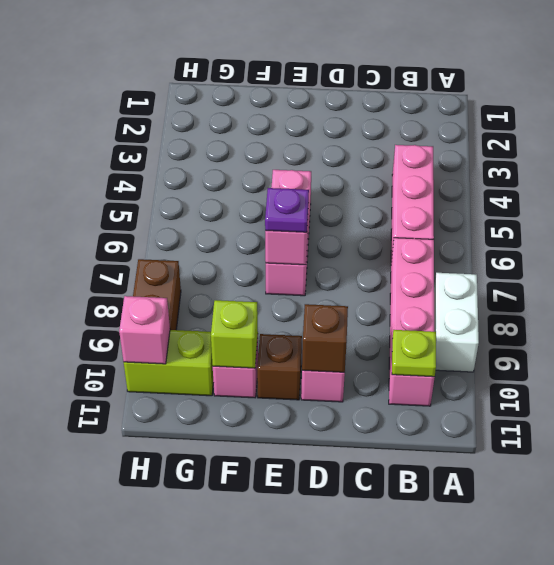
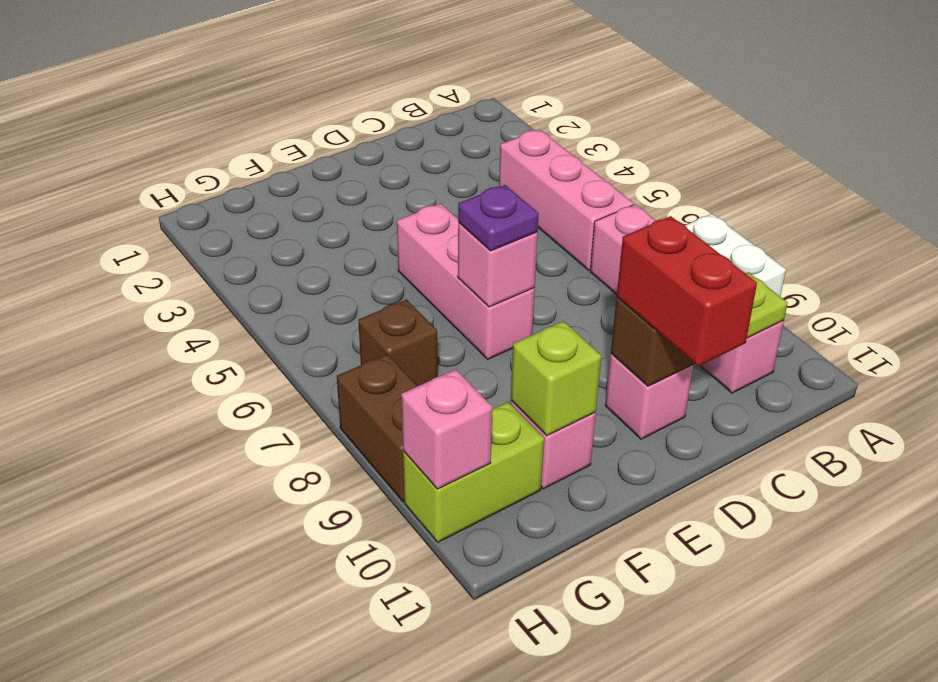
none -> red brick D10:D11 level 3
brown brick E10 level 1 -> brown brick G7 level 1

